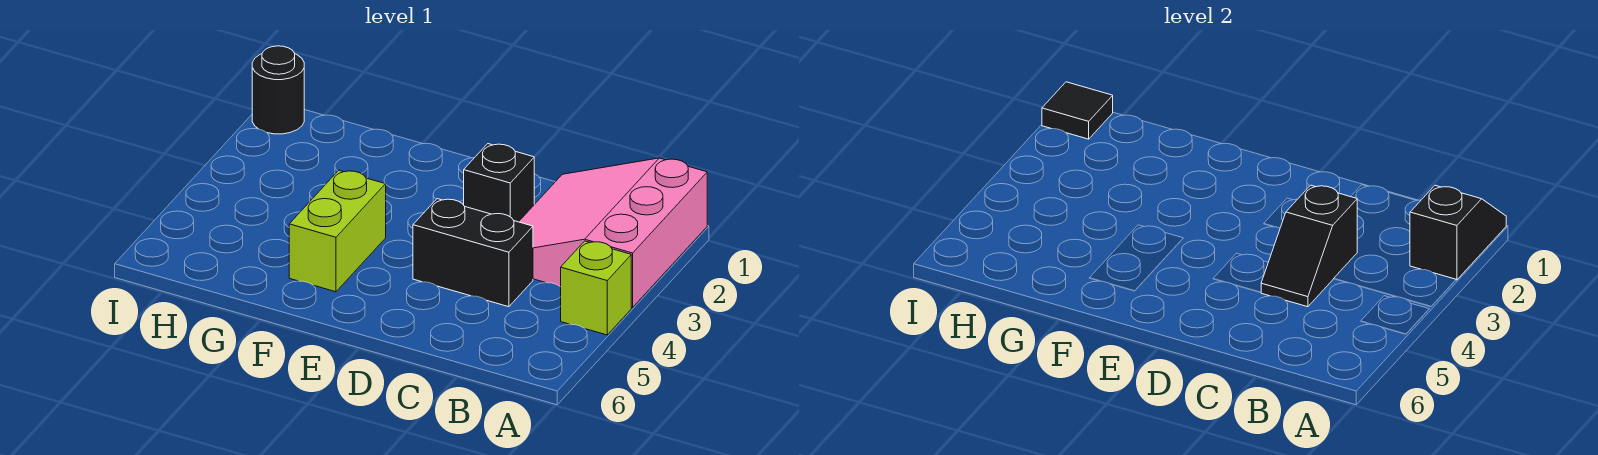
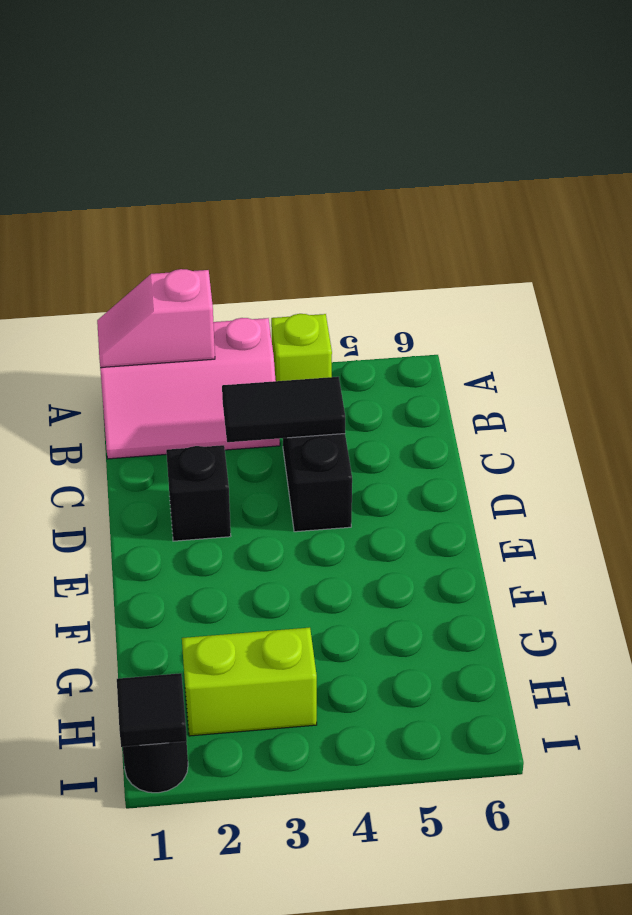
pink slope A1:C3 level 1 top A -> pink slope A1:B3 level 1 top A
black slope A1:A2 level 2 top 2 -> pink slope A1:A2 level 2 top 2
black slope C3:C4 level 2 top 3 -> black tile C3:C4 level 2
lime brick F4:F5 level 1 -> lime brick H2:H3 level 1

